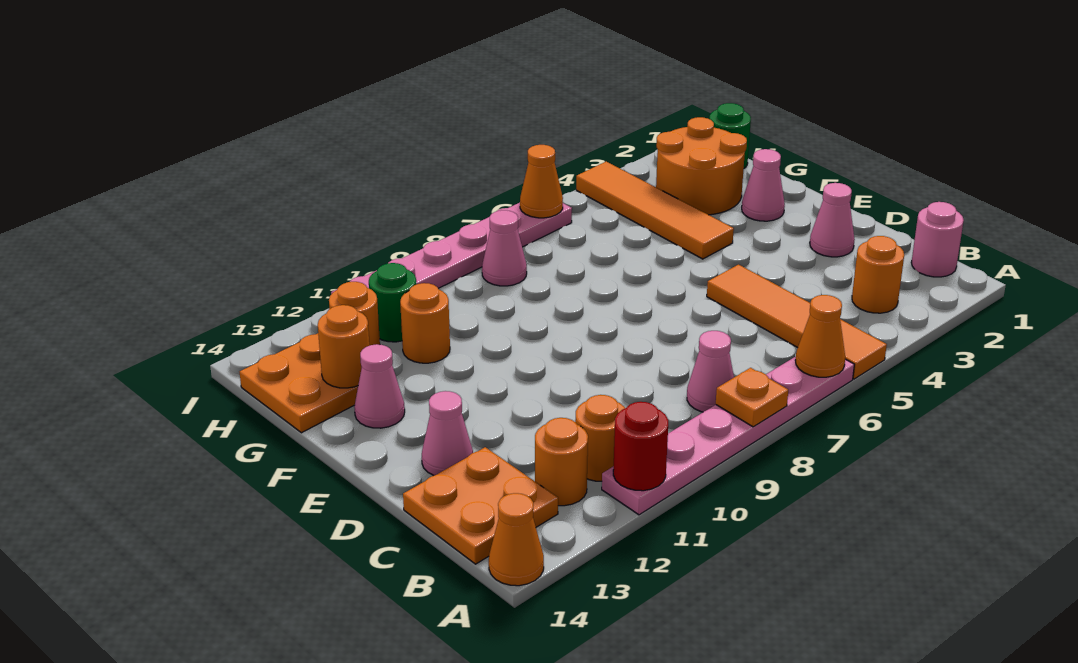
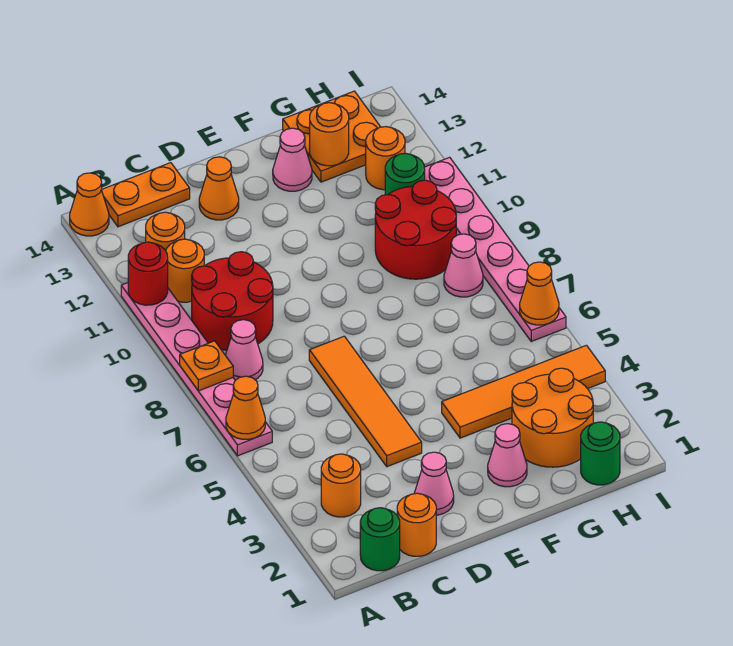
orange tile A5:D5 level 1 -> orange tile D4:D7 level 1
pink round brick B1 level 1 -> green round brick B1 level 1
none -> red round brick B9:C10 level 1
orange plate B13:C14 level 1 -> orange plate B14:C14 level 1
pink cone D13 level 1 -> orange cone D13 level 1
none -> red round brick G9:H10 level 1
orange round brick G11 level 1 -> orange round brick C1 level 1

